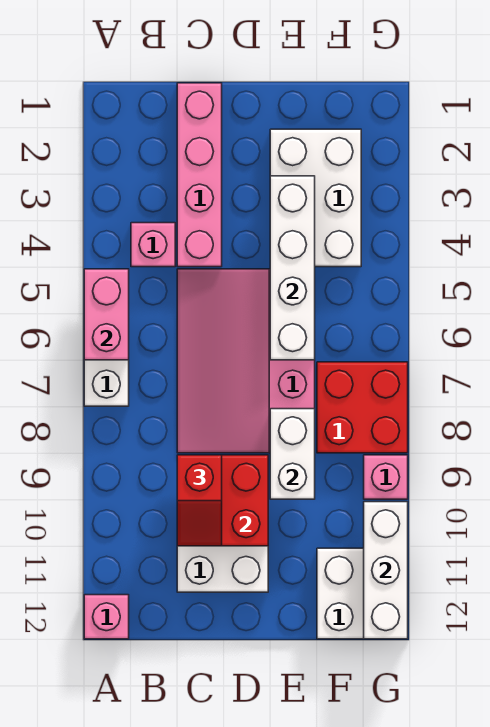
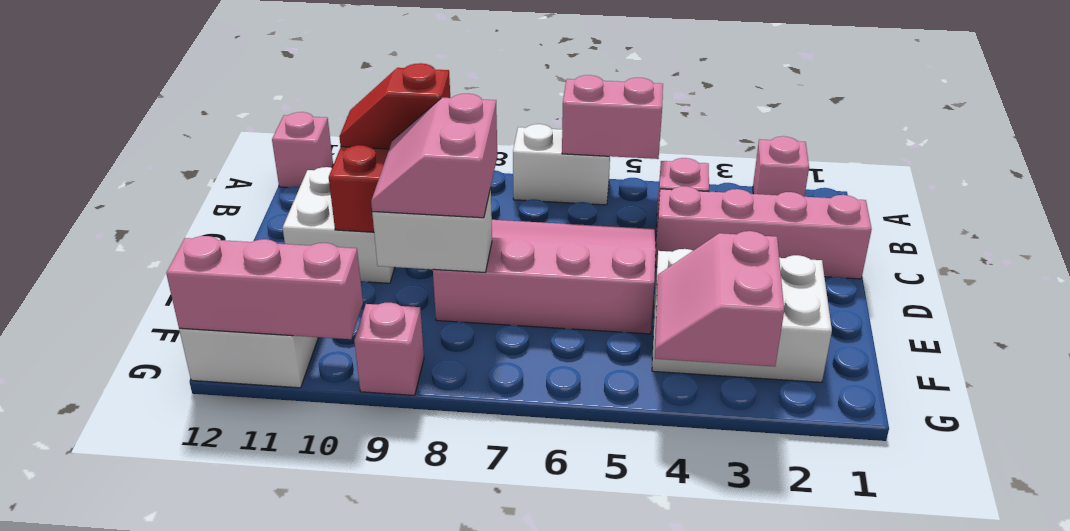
none -> pink brick A2 level 1
none -> pink slope D8:E9 level 3 top 8
white brick E3:E6 level 2 -> none
none -> pink slope F3:G4 level 2 top 3
red brick F7:G8 level 1 -> none
white brick G10:G12 level 2 -> pink brick G10:G12 level 2

